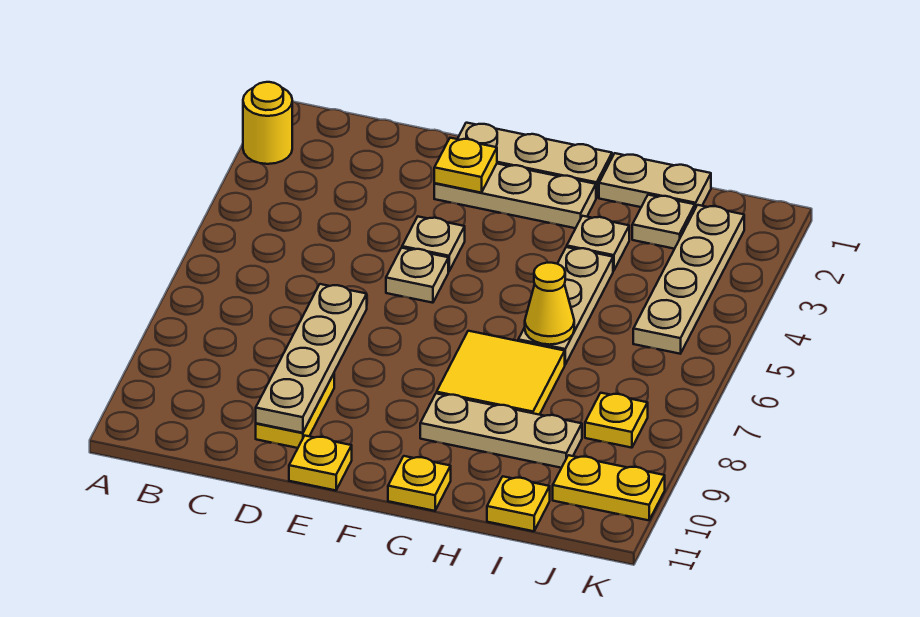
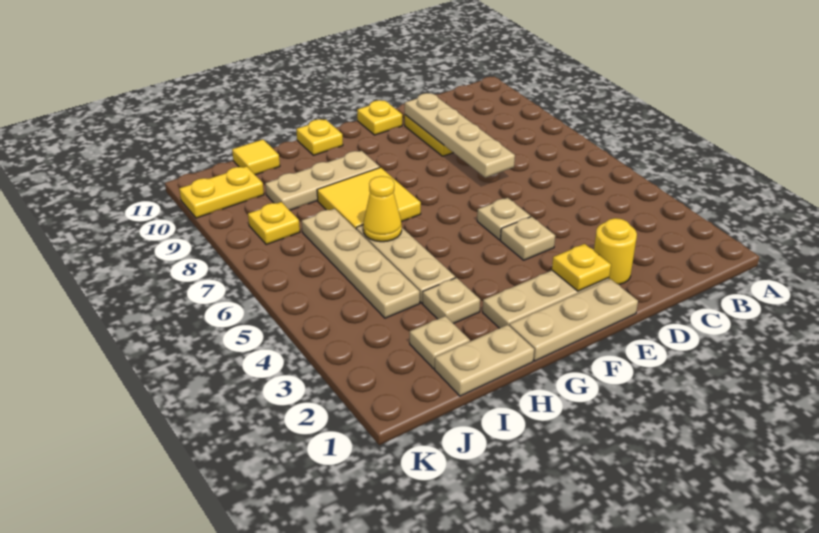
yellow round brick A2 level 1 -> yellow round brick D2 level 1
yellow plate I11 level 1 -> yellow tile I11 level 1
tan plate J2:J5 level 1 -> tan plate I4:I7 level 1

